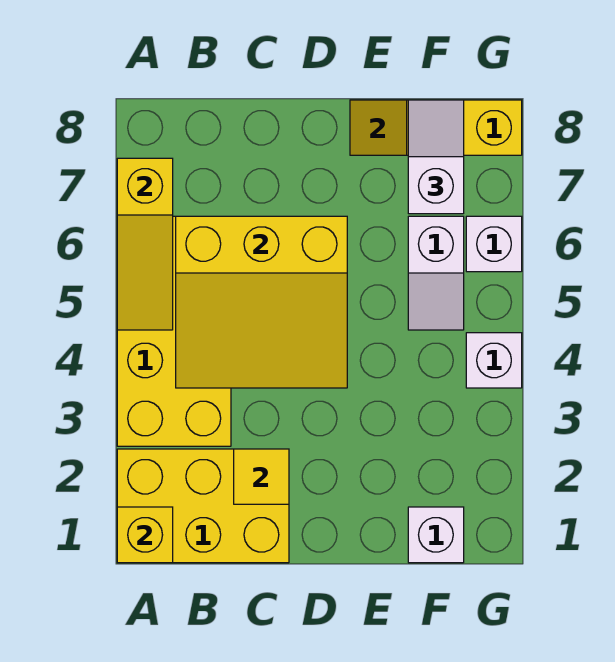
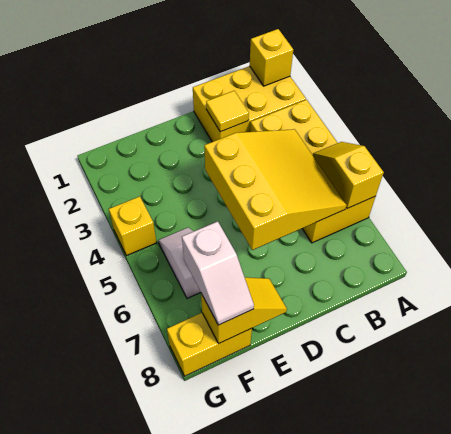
yellow slope A5:A7 level 2 top 7 -> yellow slope A5:A6 level 2 top 6
yellow slope B4:D6 level 2 top 6 -> yellow slope B4:D6 level 2 top D
white brick F1 level 1 -> none
white brick G4 level 1 -> yellow brick G4 level 1
white brick G6 level 1 -> none

